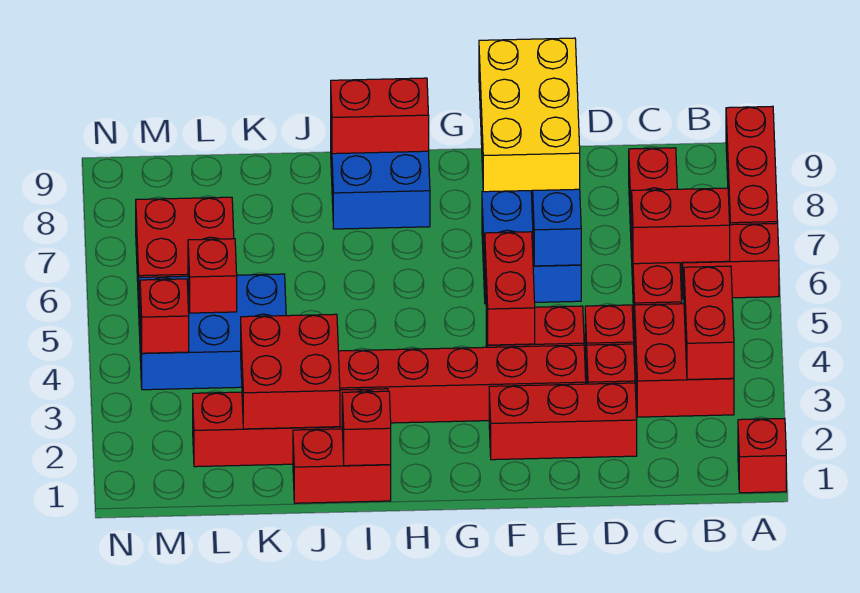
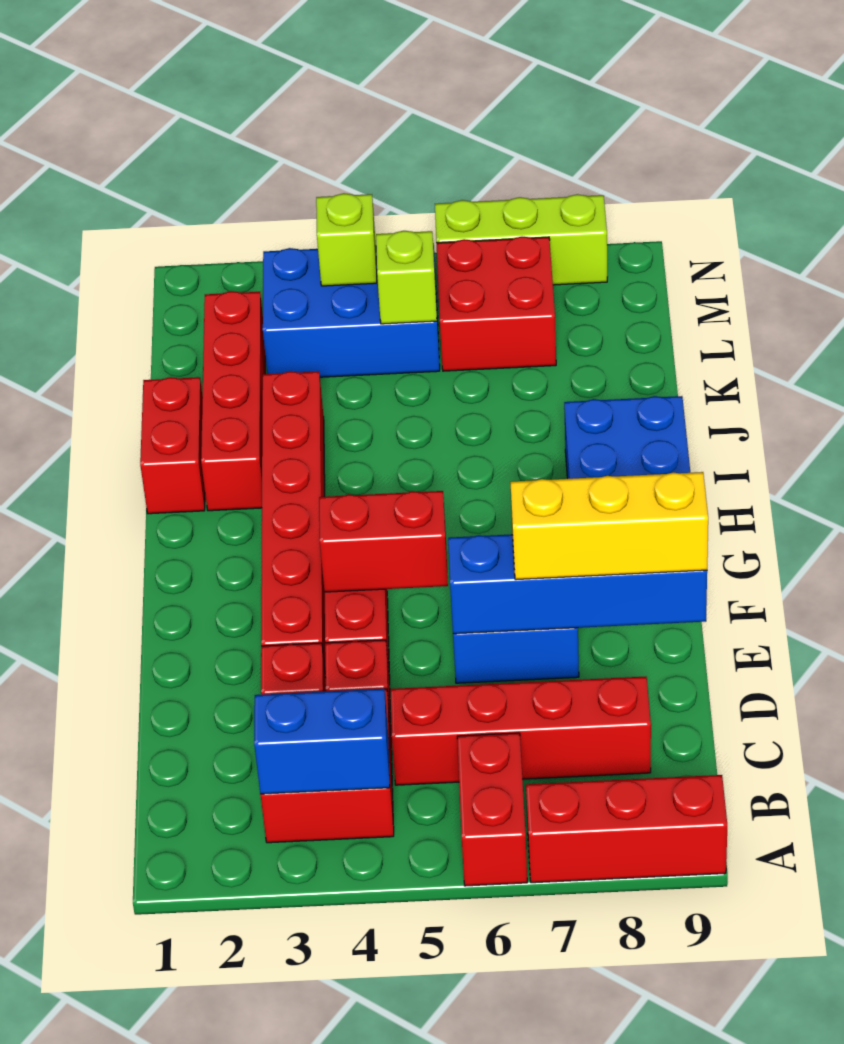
red brick A1 level 1 -> none
red brick B3:B4 level 2 -> blue brick B3:B4 level 2
red brick B6:C6 level 2 -> none
red brick D2:F2 level 1 -> none
yellow brick E7:F9 level 3 -> yellow brick E7:E9 level 3
red brick H9:I9 level 2 -> none
red brick I1 level 2 -> none
red brick J2:K3 level 2 -> none
blue brick K4:M5 level 1 -> blue brick L3:M5 level 1
red brick L5 level 2 -> lime brick L5 level 2
red brick M4 level 2 -> lime brick M4 level 2
none -> lime brick N6:N8 level 1

